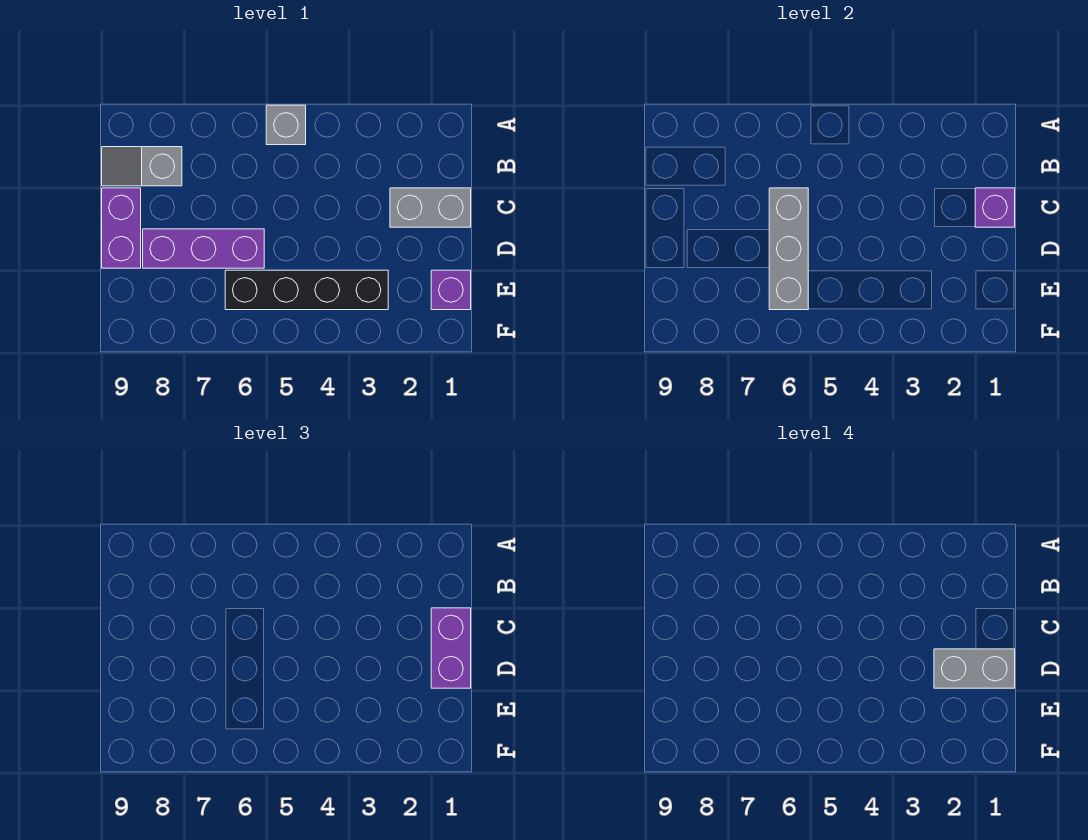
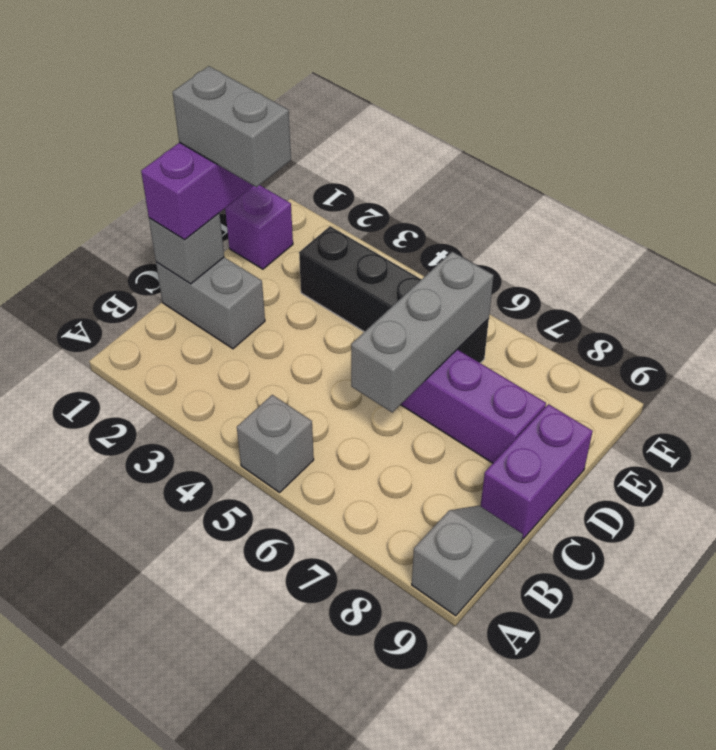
grey slope B8:B9 level 1 top 8 -> grey slope A9:B9 level 1 top A
purple brick C1 level 2 -> grey brick C1 level 2

